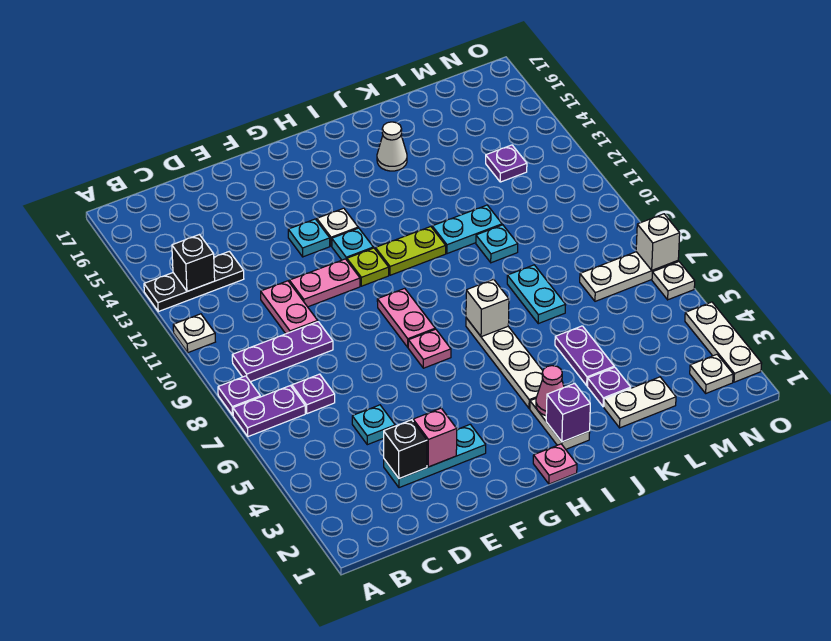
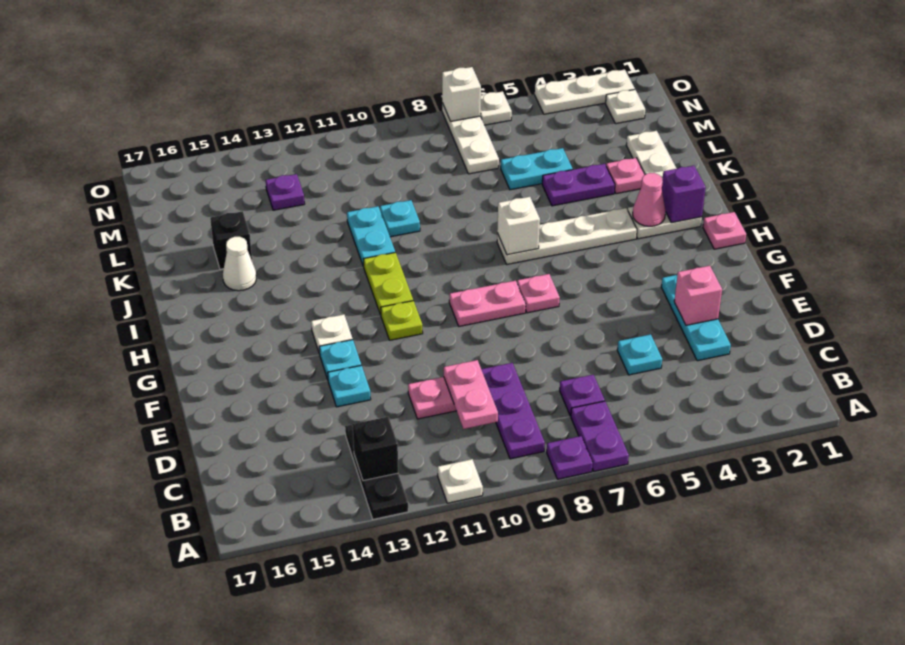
black brick D3 level 2 -> black brick K15 level 1
pink plate E11:F11 level 1 -> pink plate C10:D10 level 2
cyan plate G12 level 1 -> cyan plate E13 level 1
purple plate K3 level 1 -> pink plate K3 level 1
cyan plate K7:K8 level 1 -> cyan plate L5:L6 level 1

